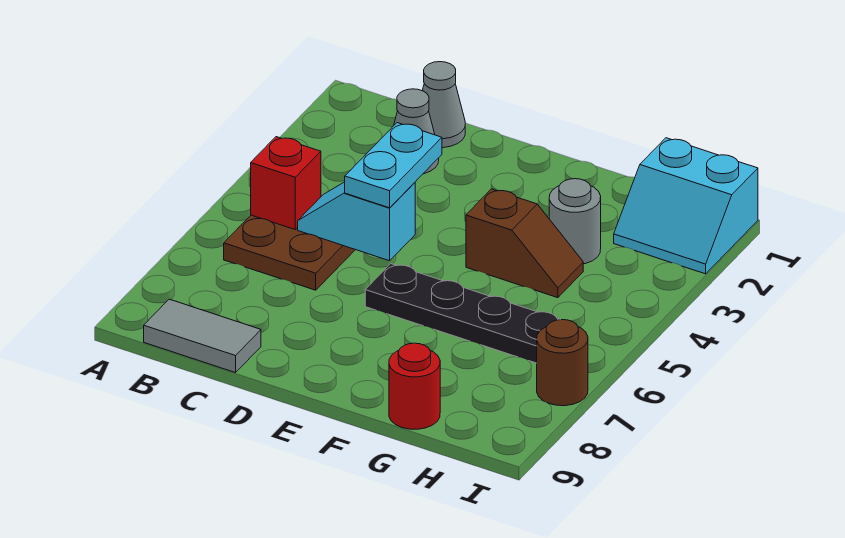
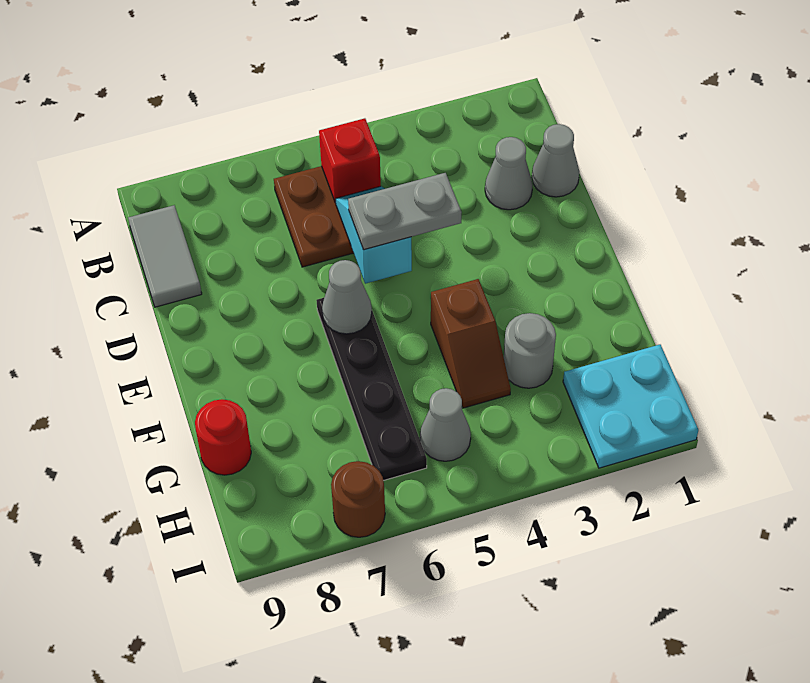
cyan plate D4:D5 level 3 -> grey plate D4:D5 level 3
none -> grey cone E6 level 2
cyan slope H1:I2 level 1 top 1 -> cyan plate H1:I2 level 1
none -> grey cone H5 level 1

